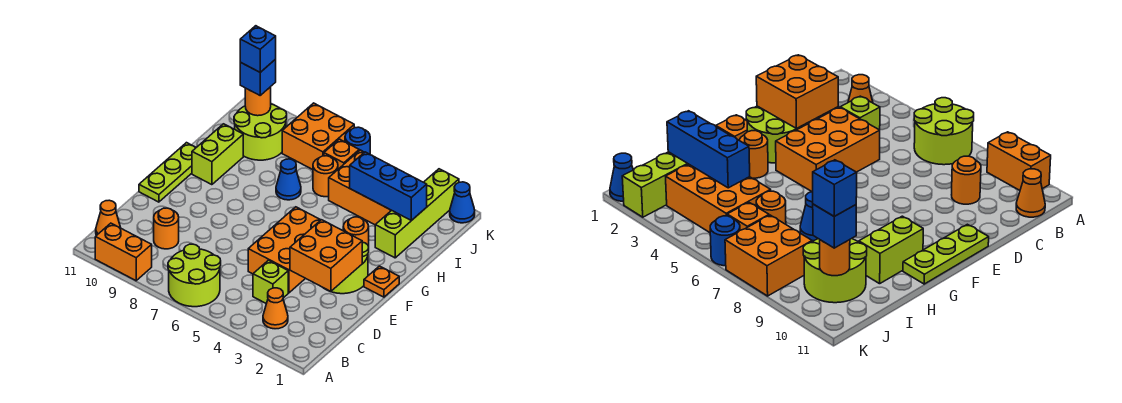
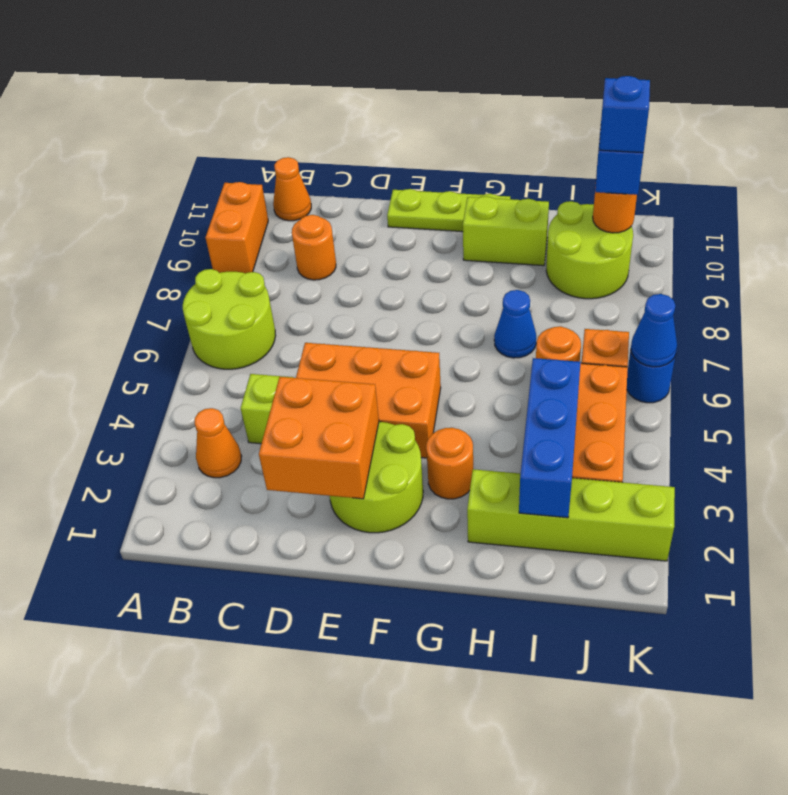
orange plate F1 level 1 -> none
orange brick J7:K8 level 1 -> none
blue cone K1 level 1 -> blue cone K6 level 2

